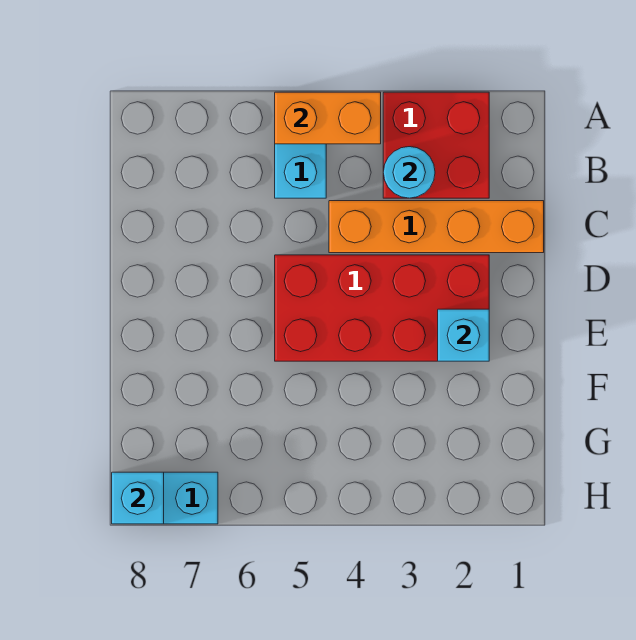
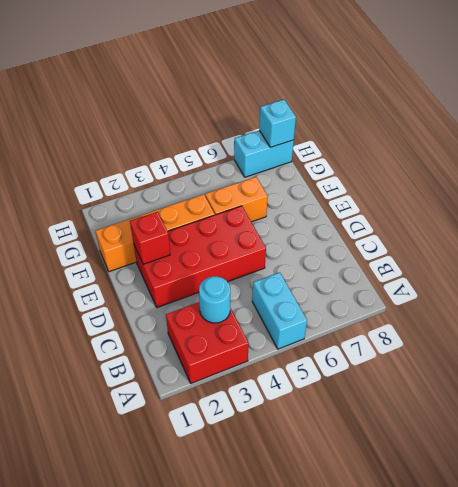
orange brick A4:A5 level 2 -> orange brick F5:F6 level 1
orange brick C1:C4 level 1 -> orange brick F1:F4 level 1
cyan brick E2 level 2 -> red brick E2 level 2

